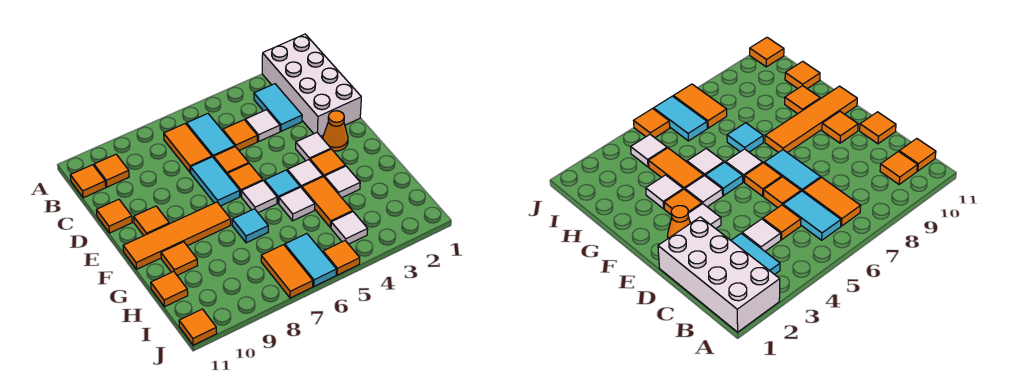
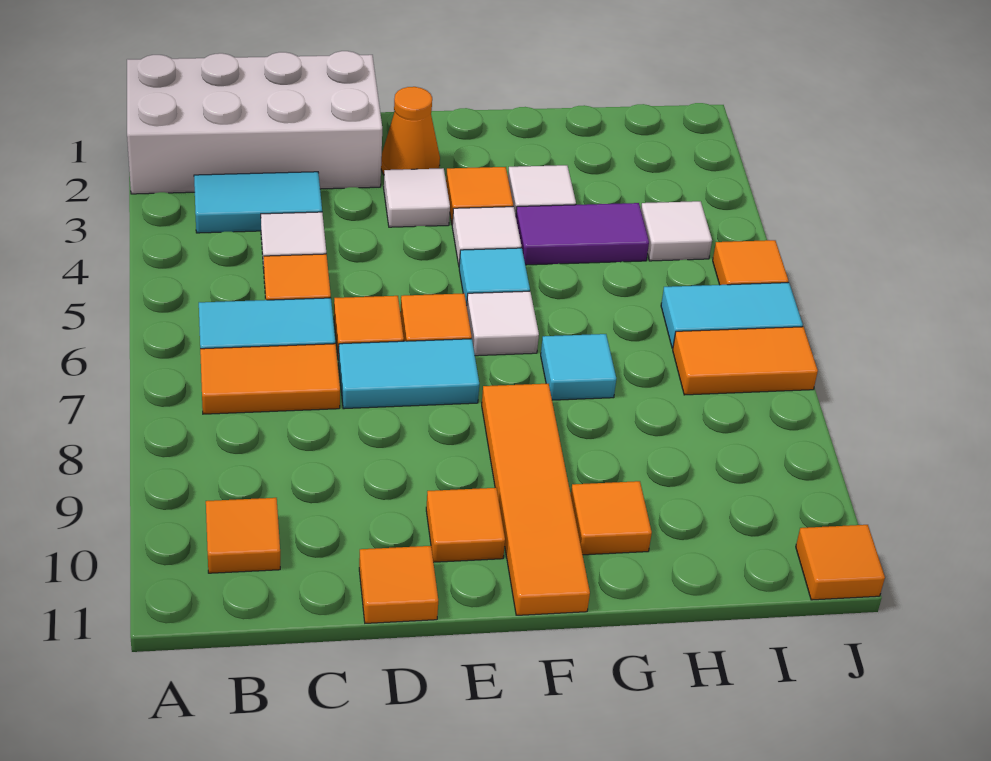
orange tile B11 level 1 -> none
orange tile G4:H4 level 1 -> purple tile G4:H4 level 1
white tile G5 level 1 -> none
orange tile H11 level 1 -> none

